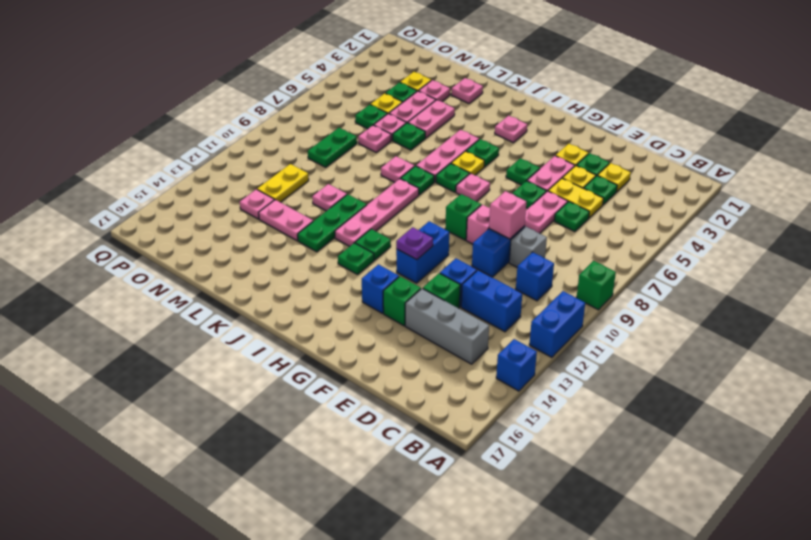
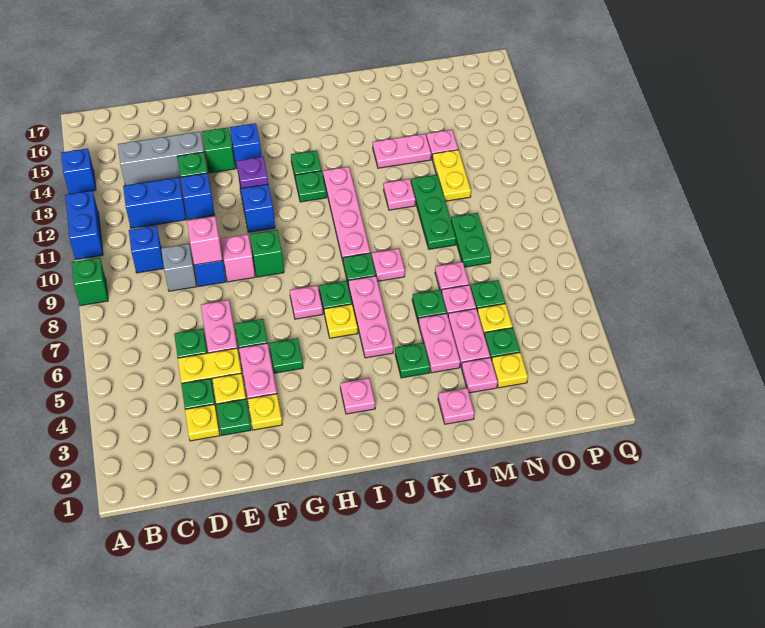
green plate I5 level 1 -> green plate K4 level 1
green plate K11:K13 level 1 -> green plate M9:M11 level 1

